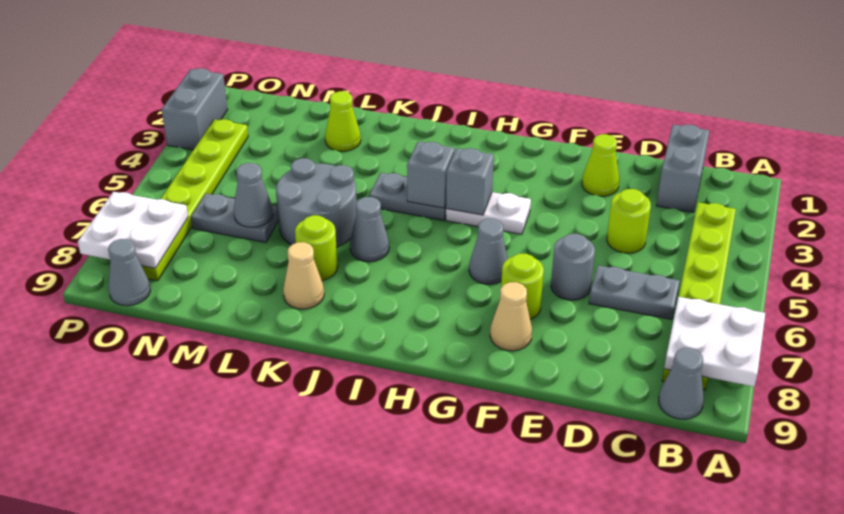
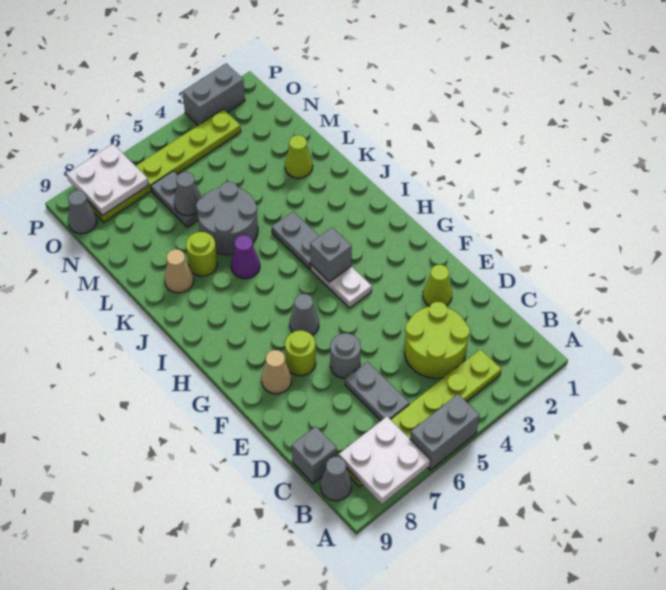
grey brick C1:C2 level 1 -> grey brick A5:A6 level 1
lime round brick D4 level 1 -> lime round brick C3:D4 level 1
grey brick I4 level 2 -> grey brick C9 level 1
grey cone J6 level 1 -> purple cone J6 level 1

